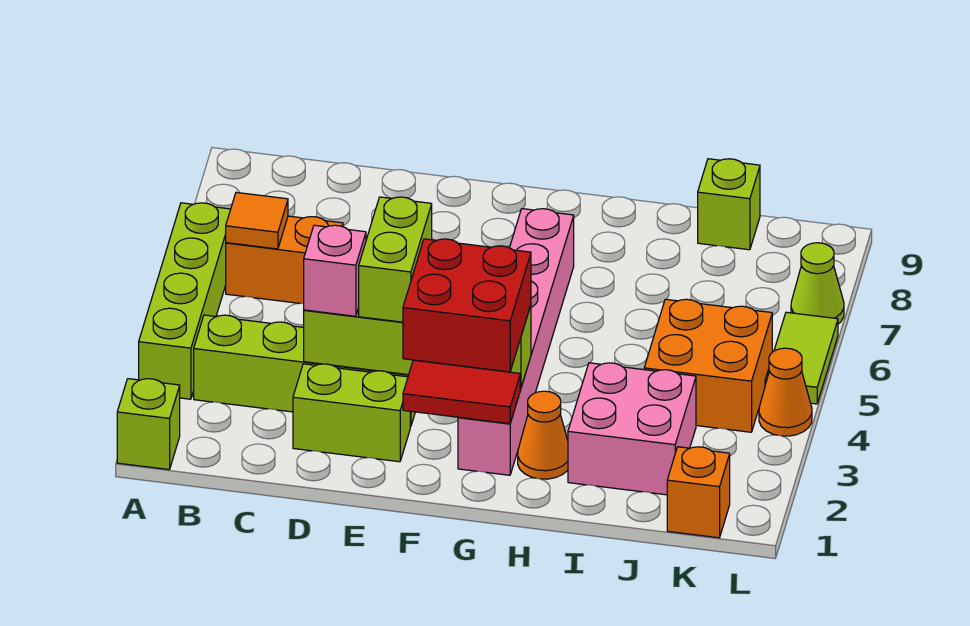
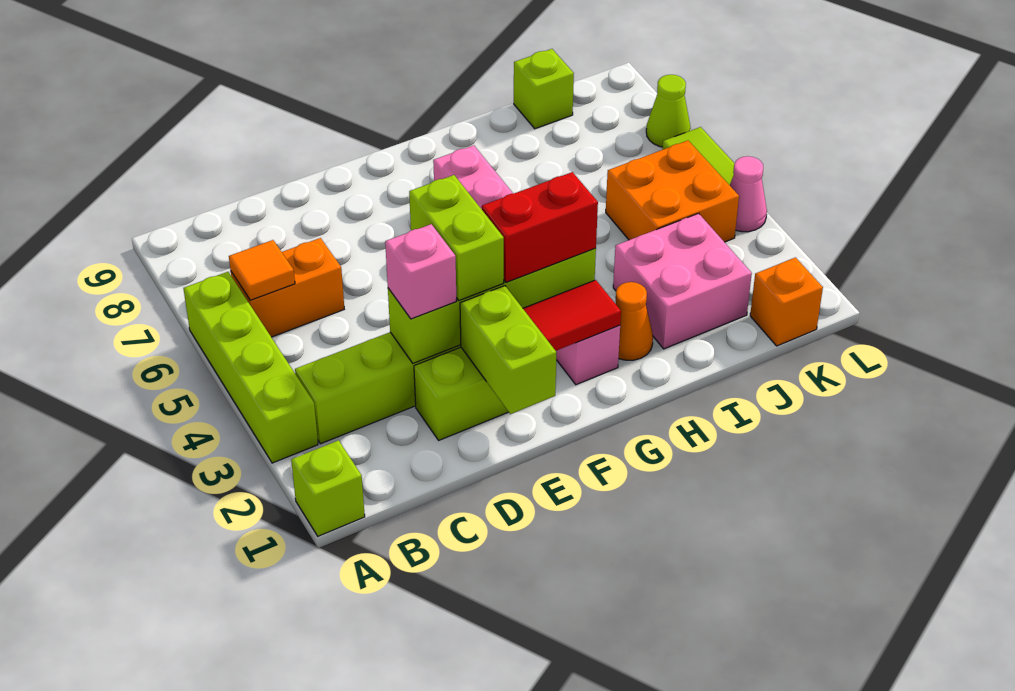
none -> lime brick E1:E2 level 2
red brick F2:G3 level 3 -> red brick F3:G3 level 3
orange cone L4 level 1 -> pink cone L4 level 1

